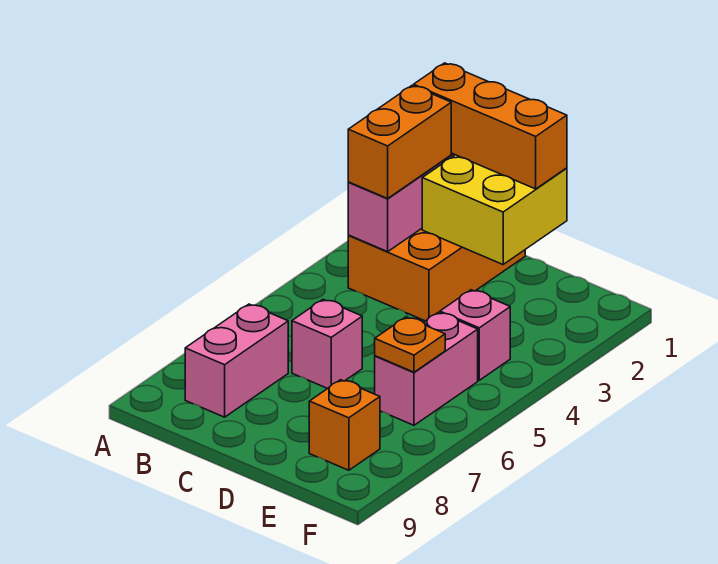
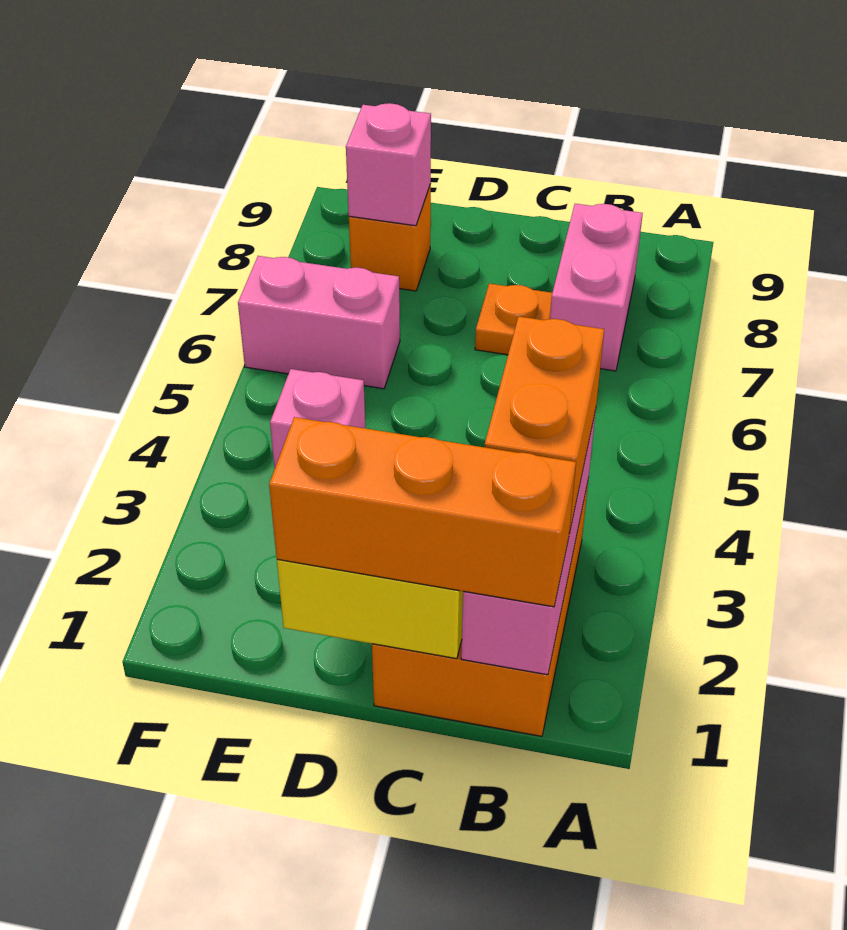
pink brick C6 level 1 -> pink brick E8 level 2
pink brick E5:E6 level 1 -> pink brick E6:F6 level 1
orange plate E6 level 2 -> orange plate C7 level 1

